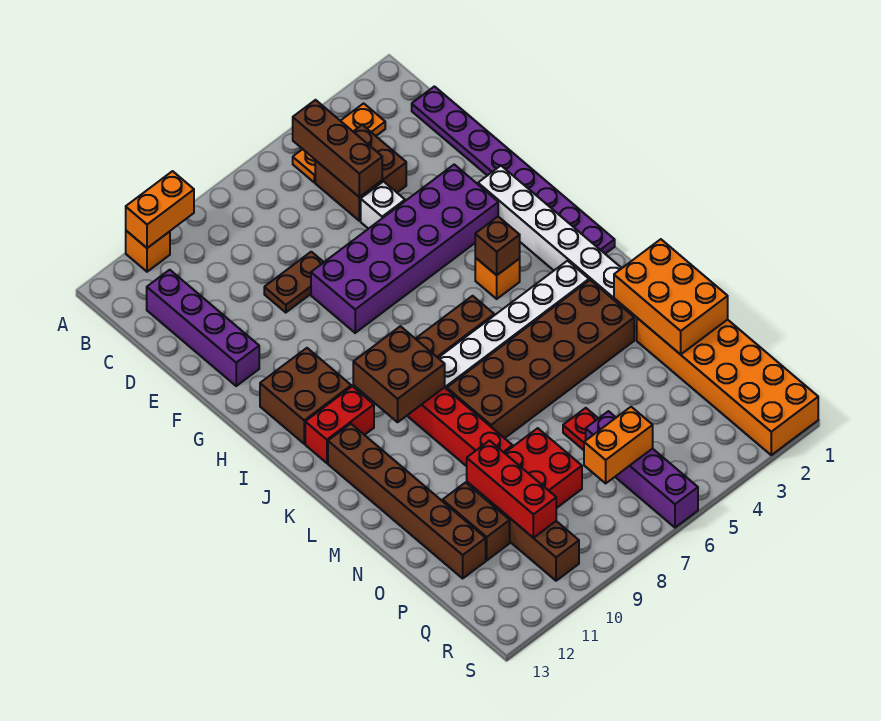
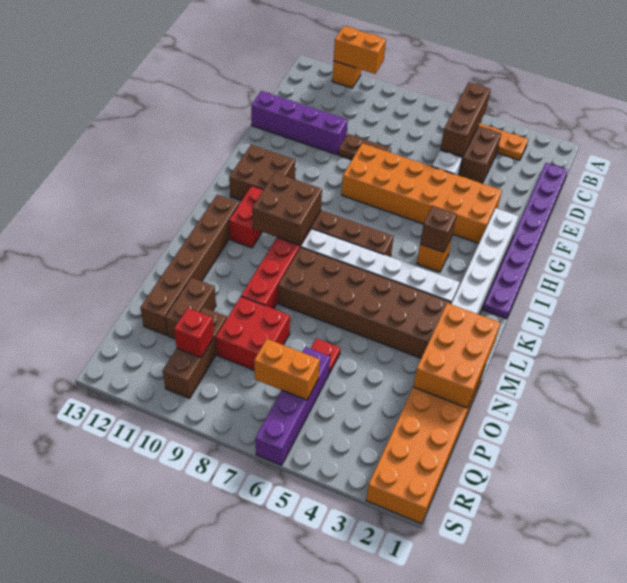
purple brick C12:F12 level 1 -> purple brick E10:E13 level 1
purple brick F3:G8 level 1 -> orange brick F3:G8 level 1
red brick J11:J12 level 1 -> red brick J11:K11 level 1
red brick O10:Q10 level 2 -> red brick Q10 level 2

